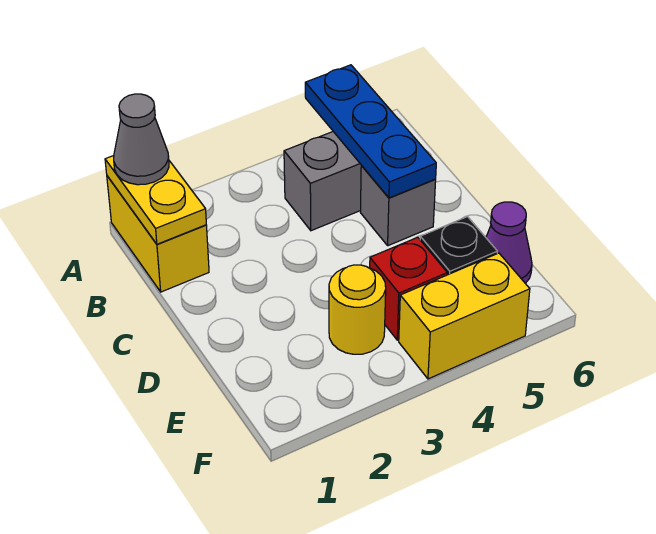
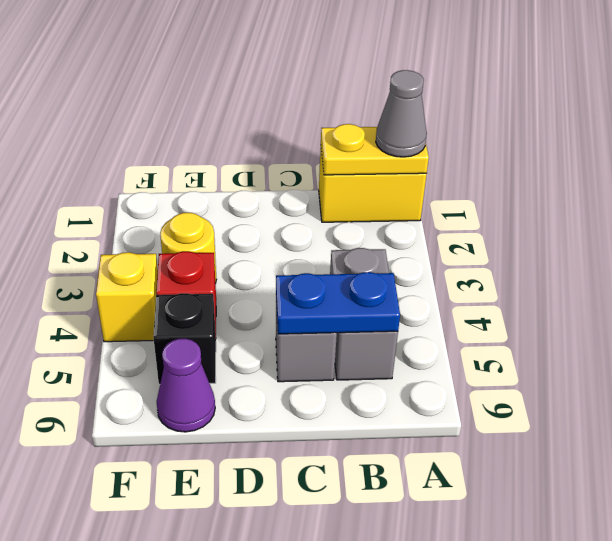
blue plate A5:C5 level 2 -> blue plate B5:C5 level 2
yellow brick F4:F5 level 1 -> yellow brick F4 level 1

